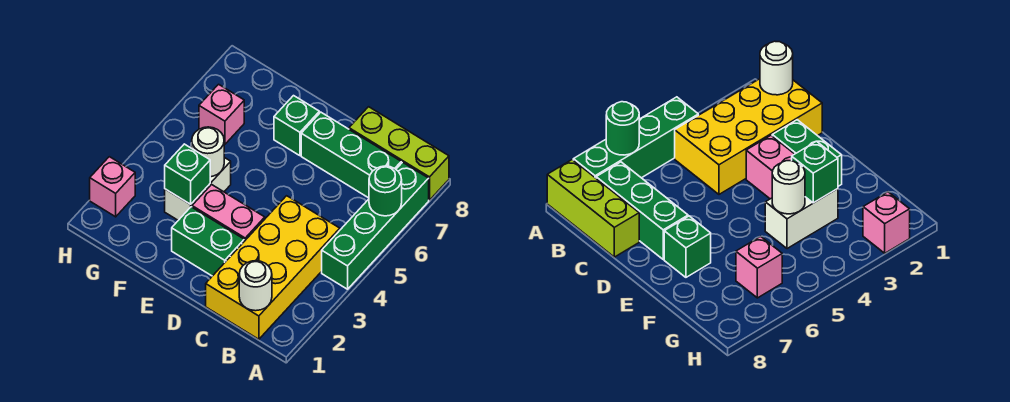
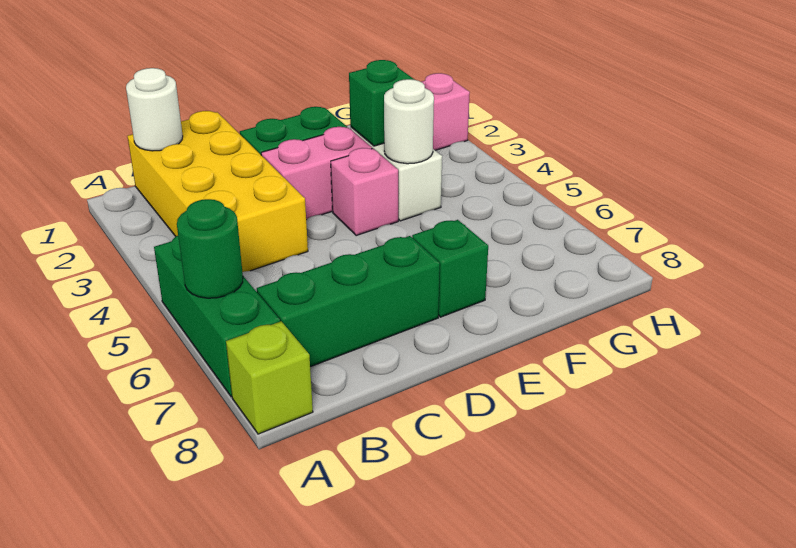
green brick A4:A7 level 1 -> green brick A5:A7 level 1
lime brick A8:C8 level 1 -> lime brick A8 level 1
pink brick G6 level 1 -> pink brick E4 level 1

